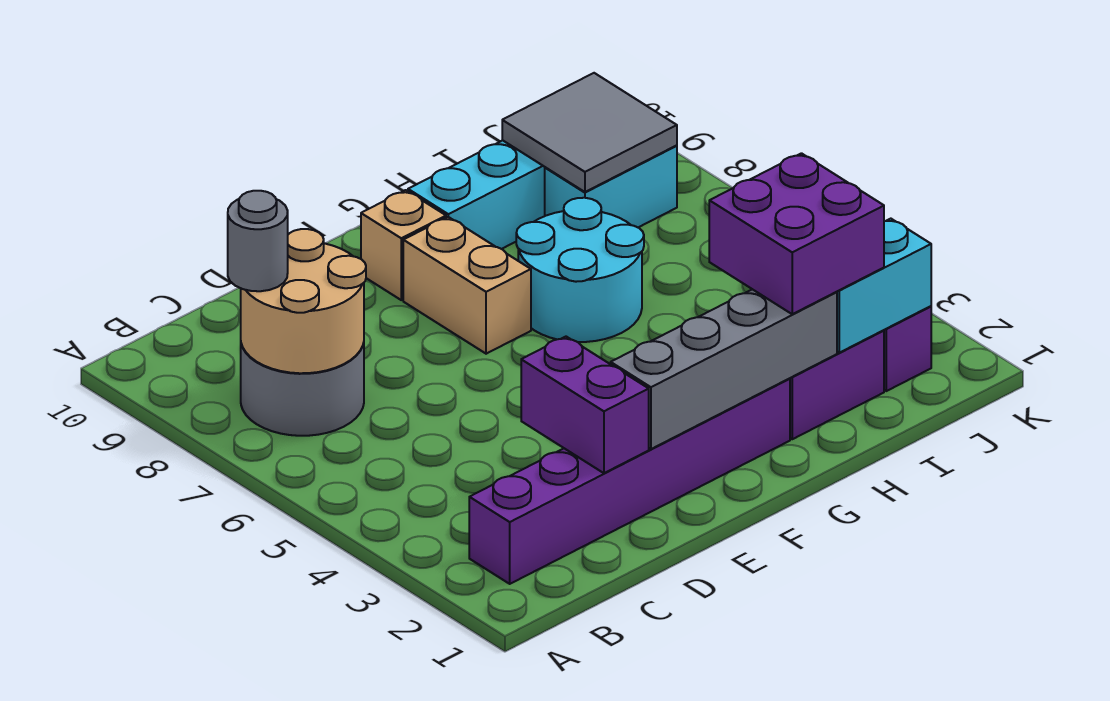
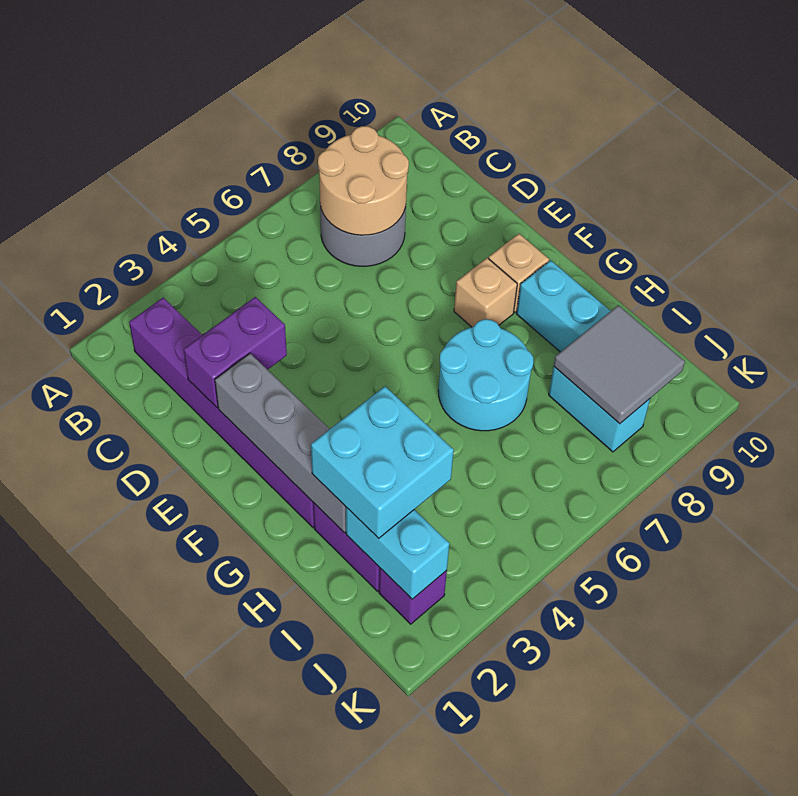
grey round brick B8 level 3 -> none
tan brick F7:F8 level 1 -> tan brick F8 level 1
purple brick H2:I3 level 3 -> cyan brick H2:I3 level 3

